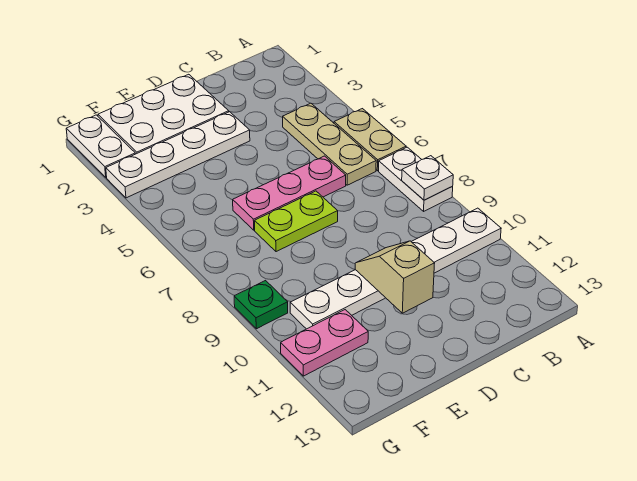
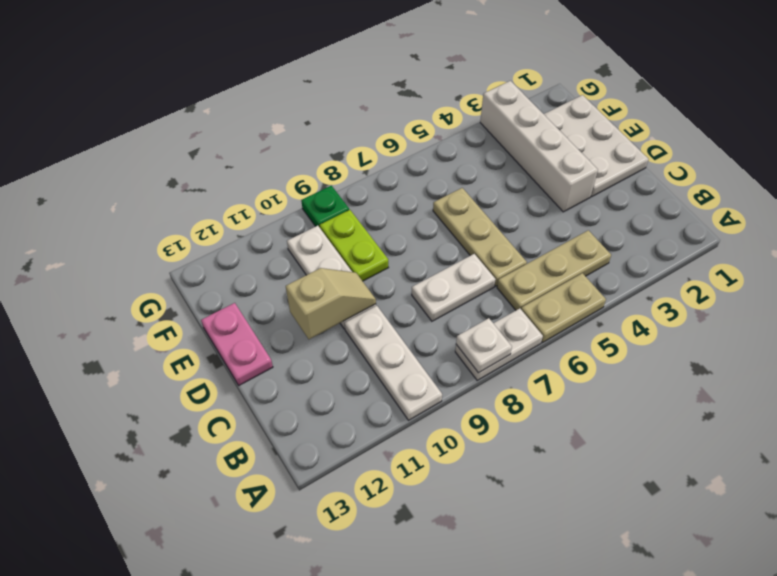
pink plate C6:E6 level 1 -> tan plate C6:E6 level 1
white plate D3:G3 level 1 -> white brick D3:G3 level 1
lime plate D7:E7 level 1 -> lime plate E9:F9 level 1
pink plate F11:G11 level 1 -> pink plate D13:E13 level 1
white plate G1:G2 level 1 -> white plate C7:C8 level 1

